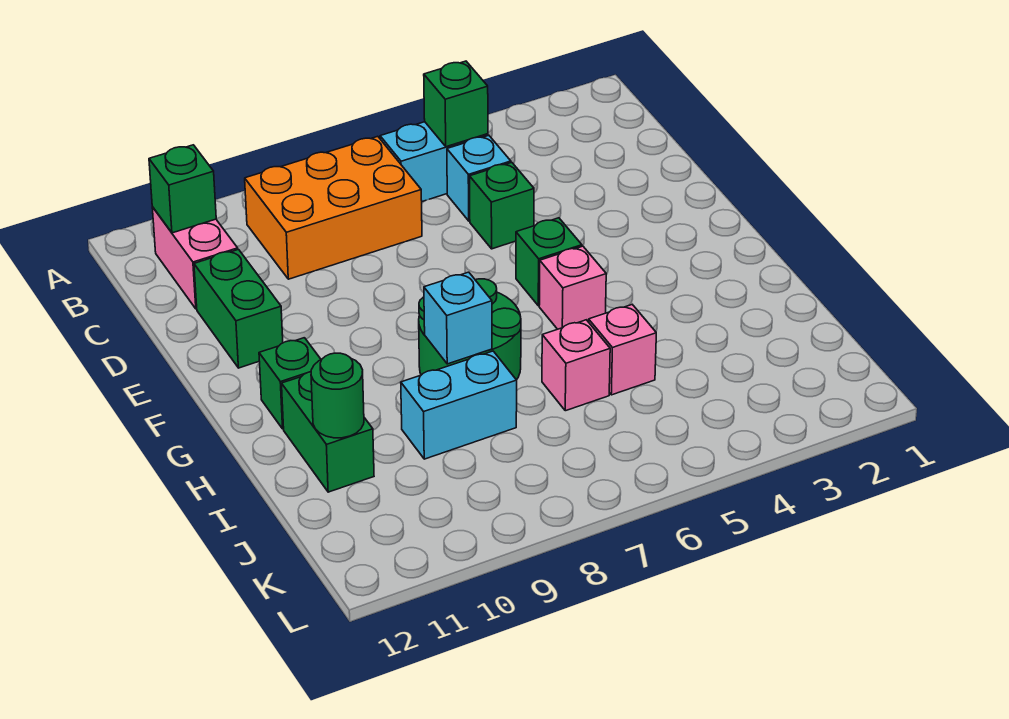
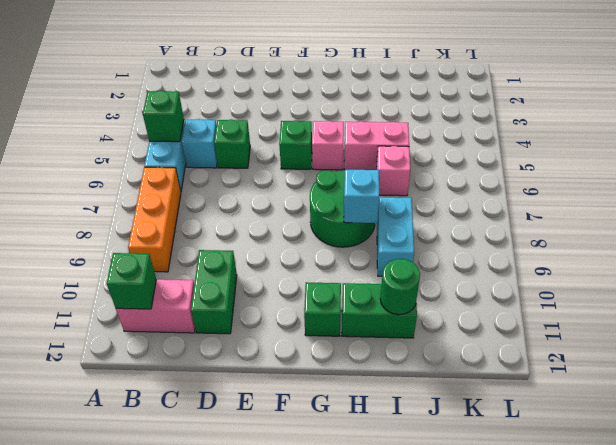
orange brick B7:C9 level 1 -> orange brick B7:B9 level 1
green brick D11:E11 level 1 -> green brick D10:D11 level 1
pink brick I5 level 1 -> pink brick H5:I5 level 1

